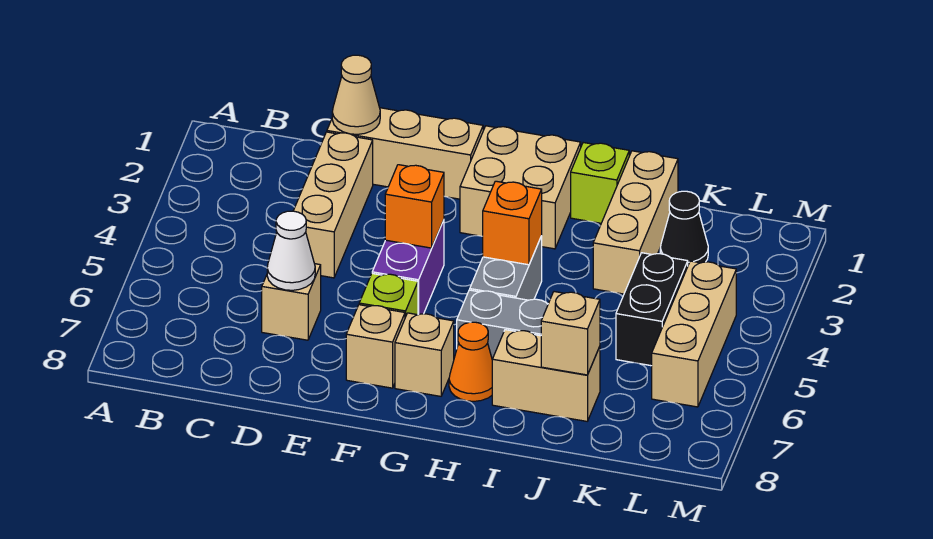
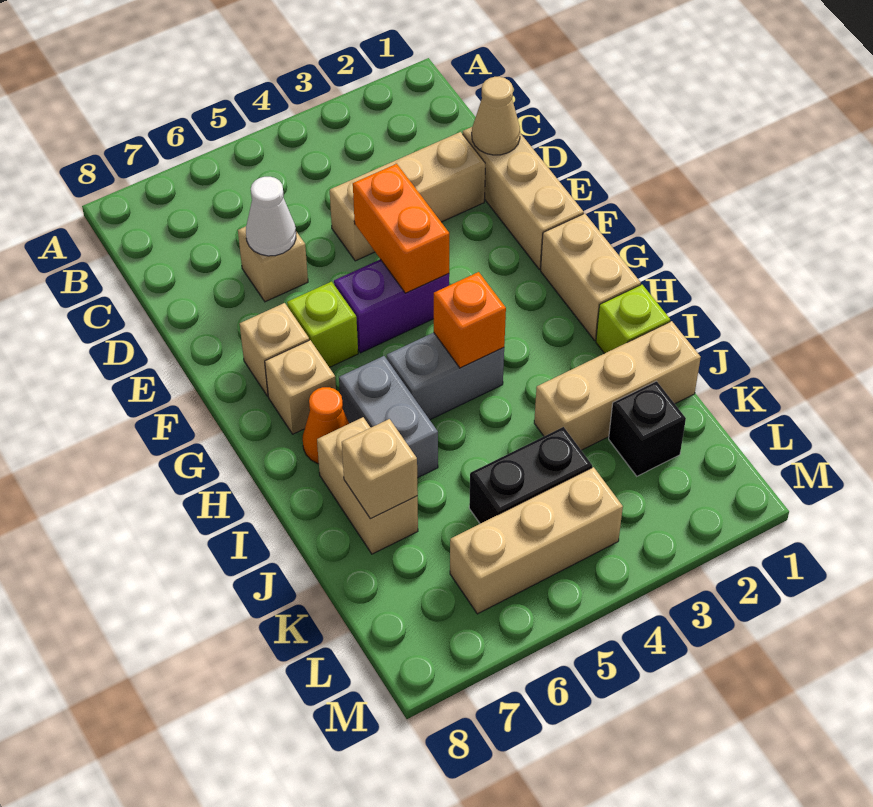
orange brick F4 level 2 -> orange brick E4:F4 level 2
tan brick G1:H2 level 1 -> tan brick G1:H1 level 1
black cone K2 level 1 -> black brick K2 level 1

